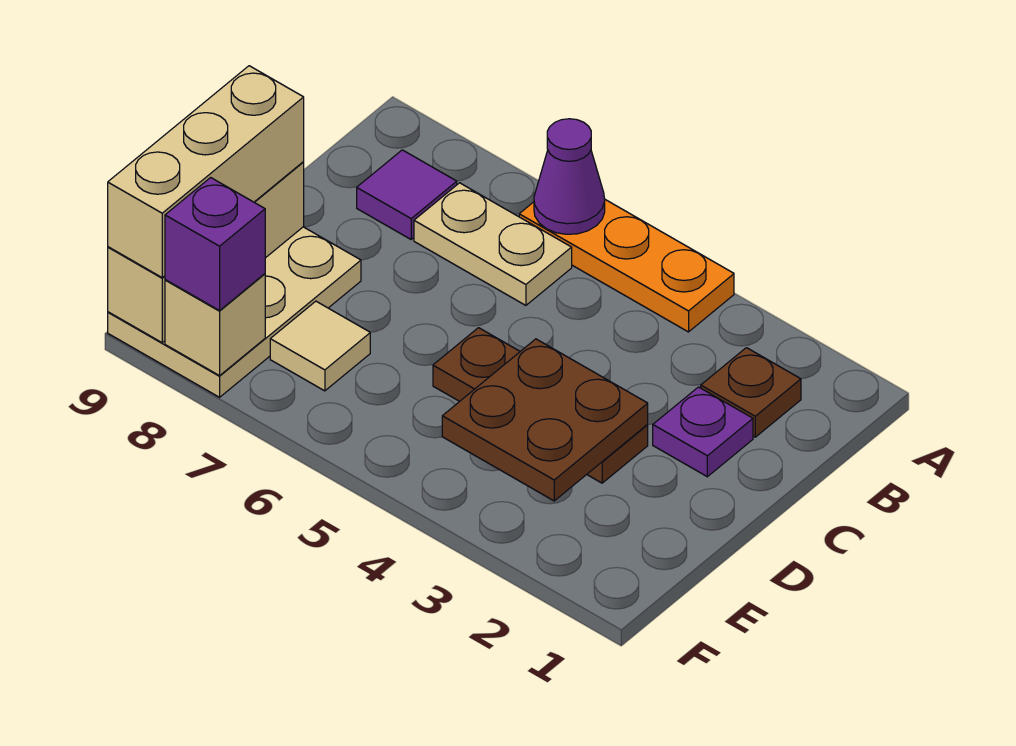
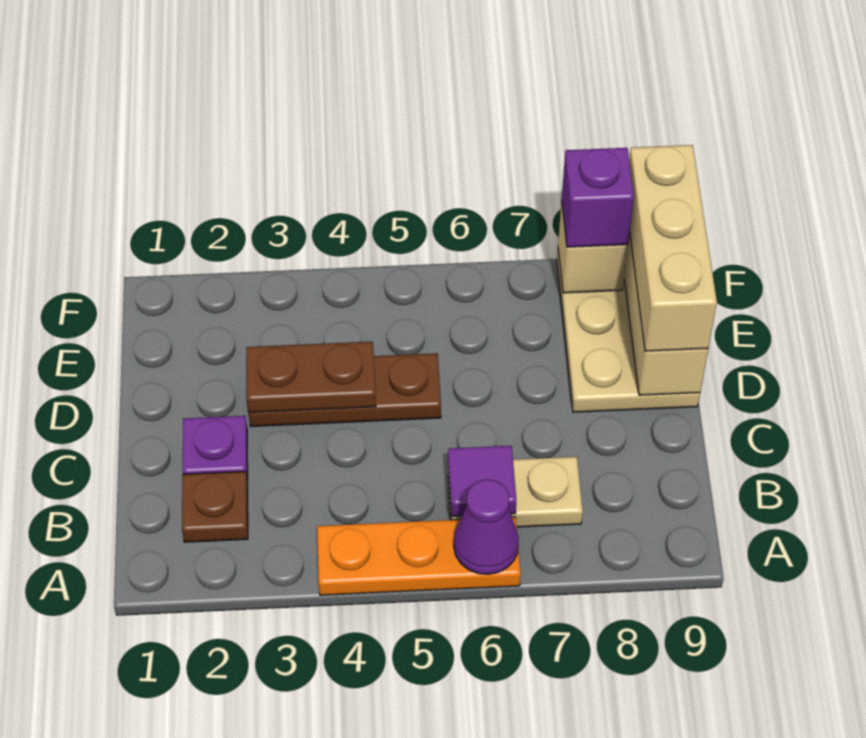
purple tile B8 level 1 -> purple tile B6 level 2
brown plate D3:E4 level 2 -> brown plate D3:D4 level 2
tan tile E7 level 1 -> none

